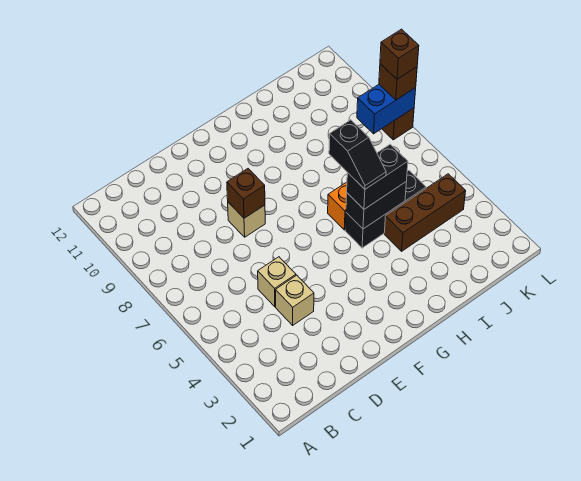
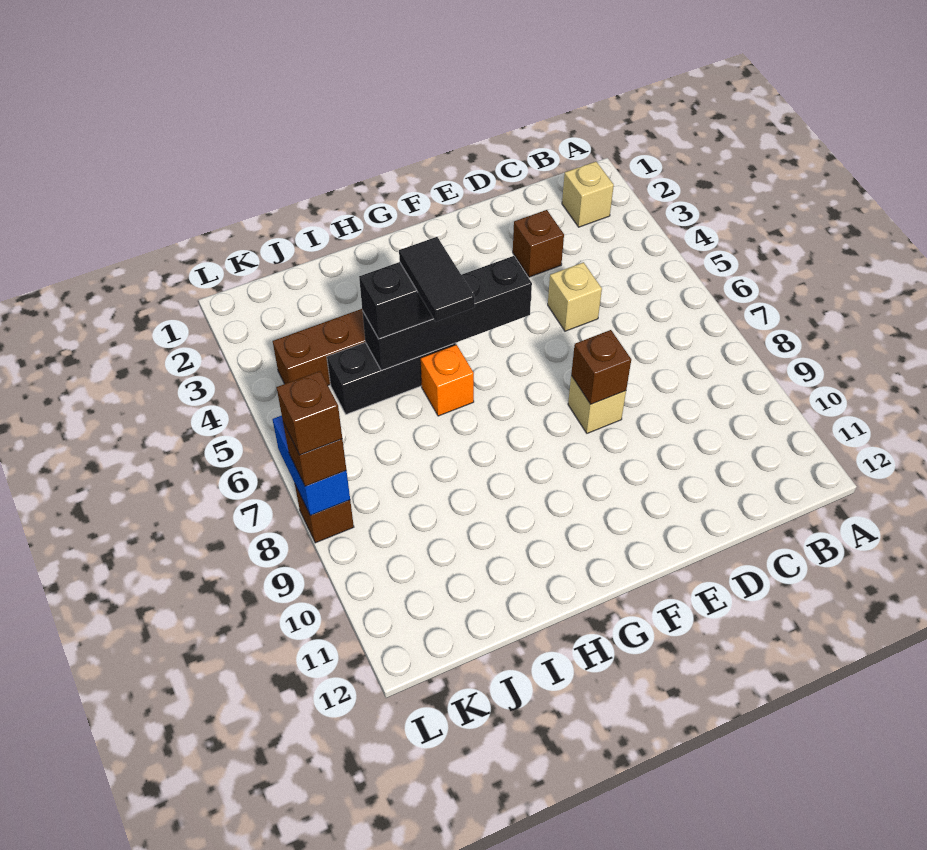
none -> brown brick D3 level 1
tan brick D4 level 1 -> tan brick B2 level 1
black brick H5:I5 level 2 -> black brick F5:I5 level 2
black slope H5:H6 level 4 top 6 -> black tile H5:H6 level 4
blue brick K8:L8 level 2 -> blue brick L7:L8 level 2

